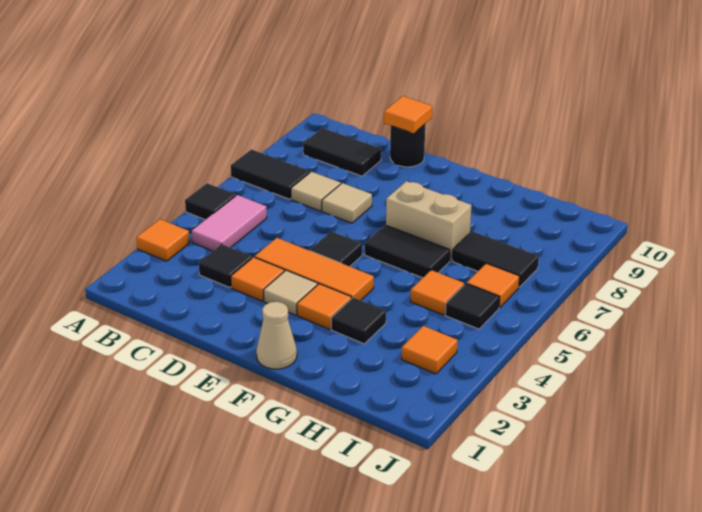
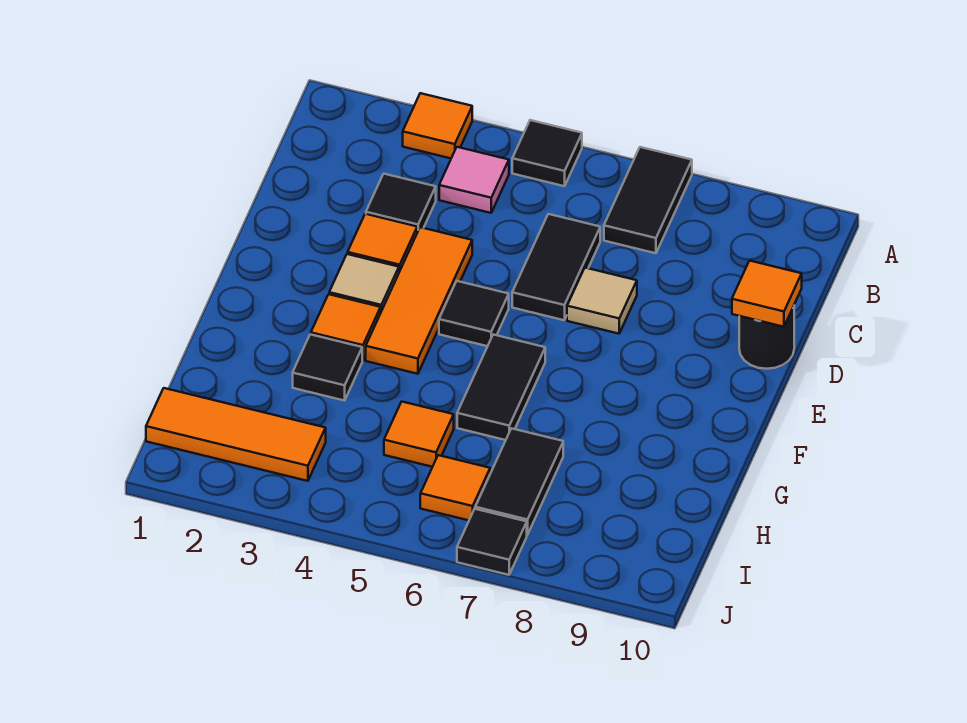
pink tile B4:B5 level 1 -> pink tile B4 level 1
black tile B9:C9 level 1 -> black tile C6:D6 level 1
tan tile C7 level 1 -> none
tan cone F1 level 1 -> none
tan brick F7:G7 level 1 -> none
orange tile I3 level 1 -> orange tile I1:I3 level 1
black tile I5 level 1 -> black tile J7 level 1

